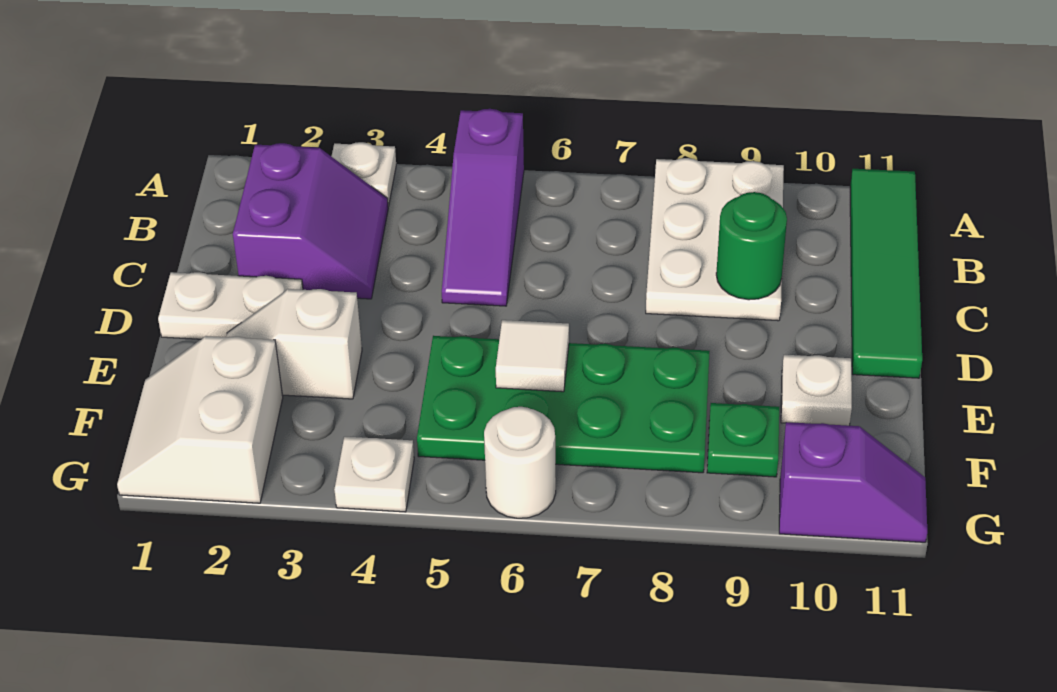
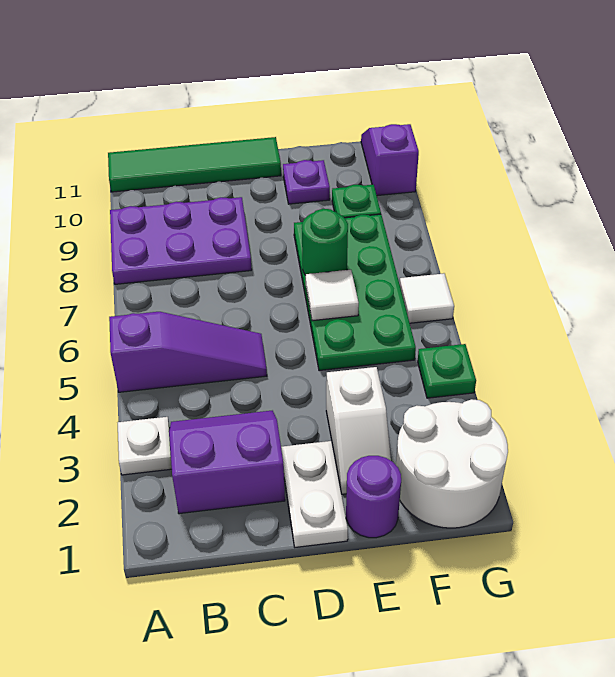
white plate A8:C9 level 1 -> purple plate A8:C9 level 1
green round brick C9 level 2 -> green round brick E7 level 2
none -> purple round brick E1 level 1
white plate E10 level 1 -> purple plate E10 level 1
white slope F1:G2 level 1 top 2 -> white round brick F1:G2 level 1
white plate G4 level 1 -> green plate G4 level 1
white round brick G6 level 1 -> white tile G6 level 1

